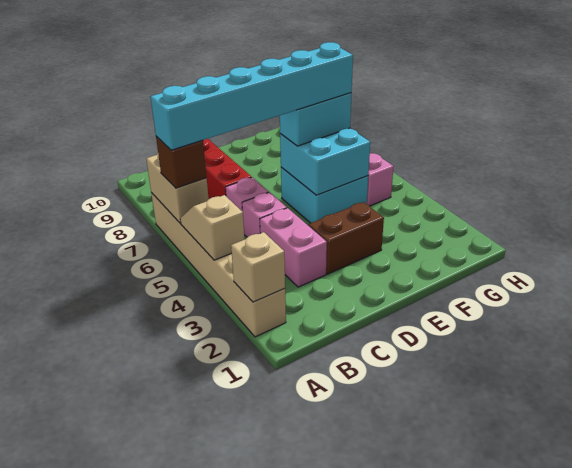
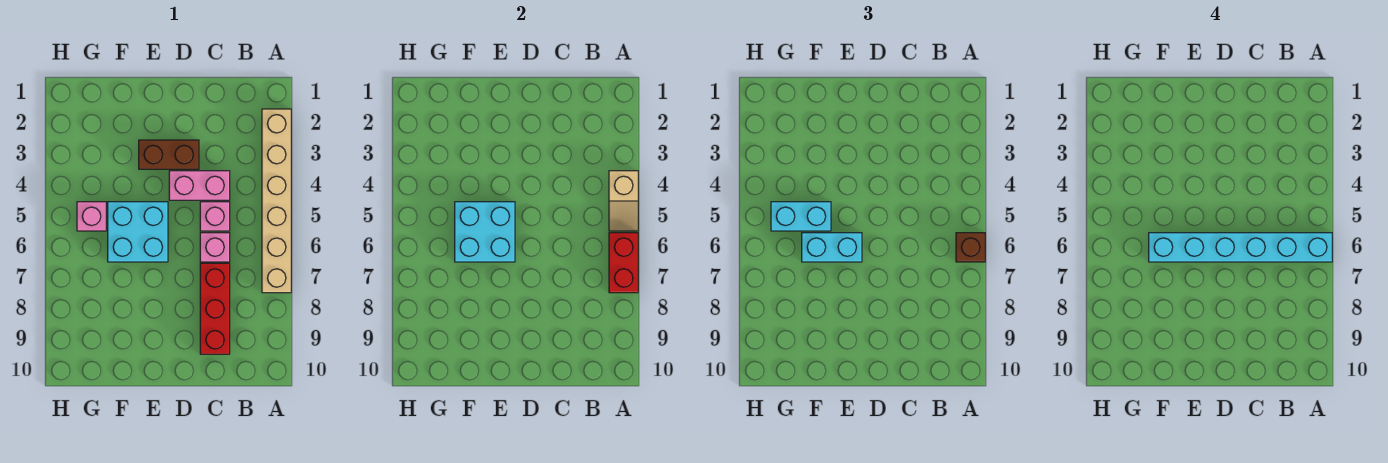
tan brick A2 level 2 -> none
tan brick A6:A7 level 2 -> red brick A6:A7 level 2
pink brick C3:C4 level 1 -> pink brick C4:D4 level 1
none -> cyan brick F5:G5 level 3

